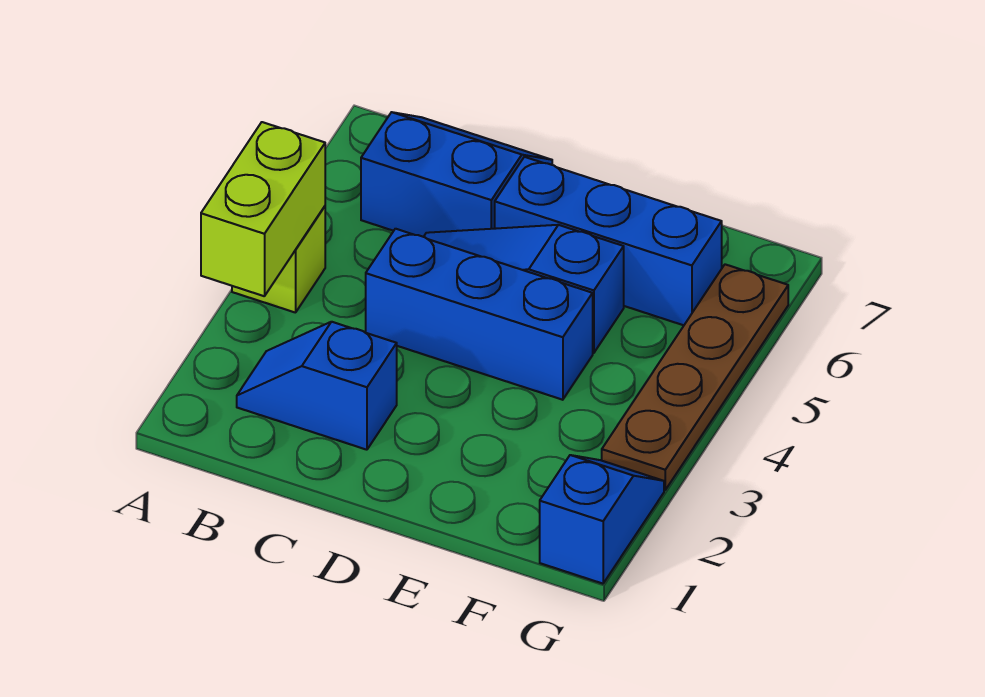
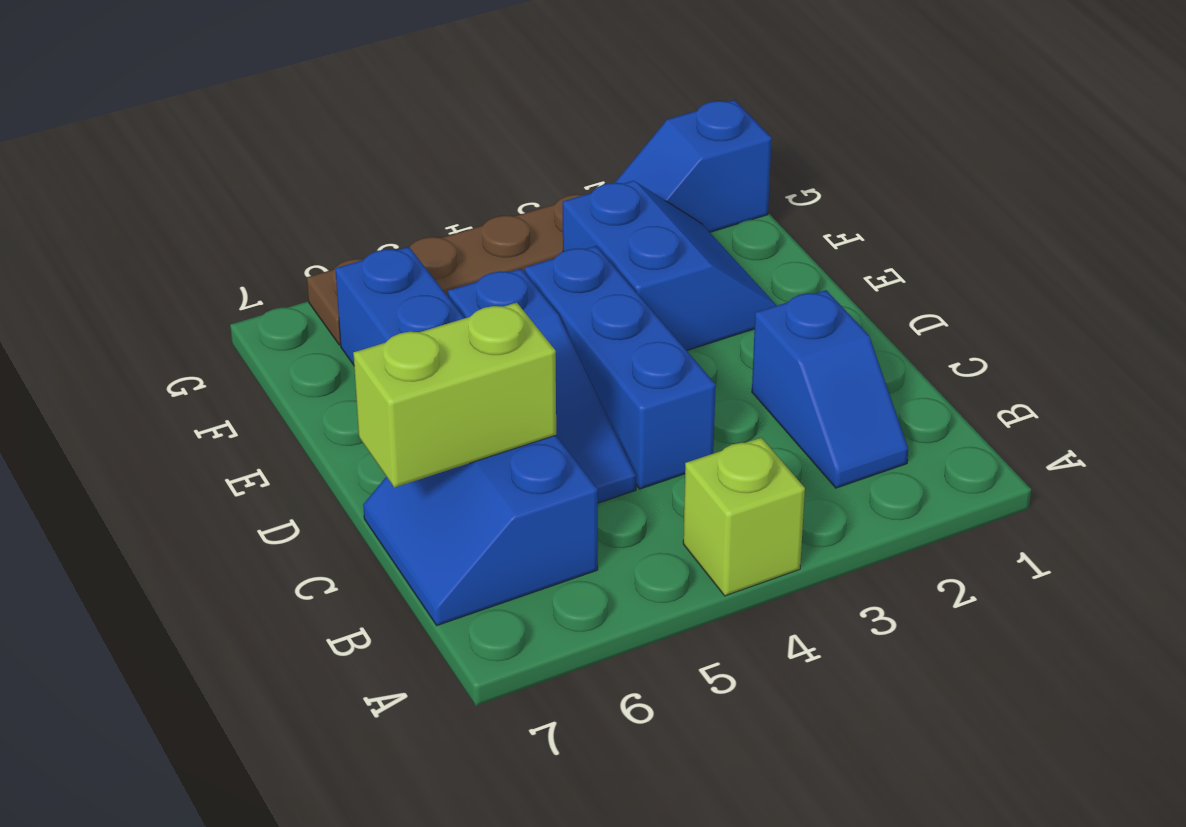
lime brick A3:A4 level 2 -> lime brick C6:C7 level 2
none -> blue slope E2:F3 level 1 top 3

